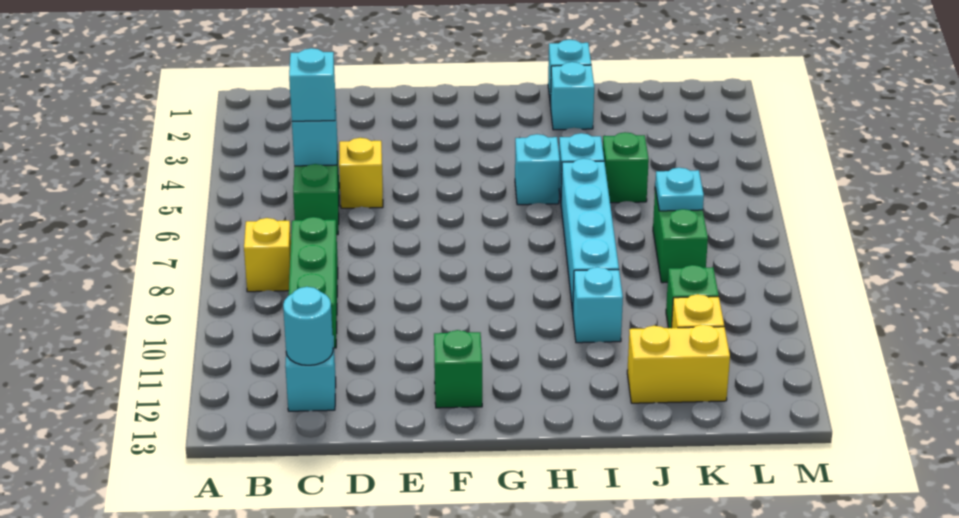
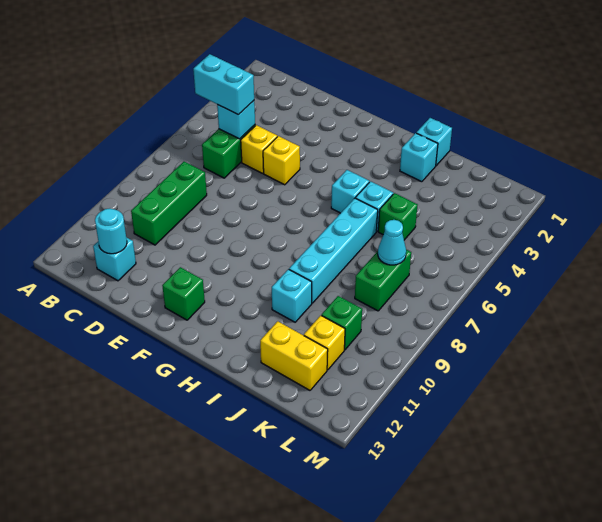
yellow brick B8 level 1 -> yellow brick E5 level 1
cyan brick C5 level 3 -> cyan brick B5:C5 level 3
cyan plate K7 level 2 -> cyan cone K7 level 2

